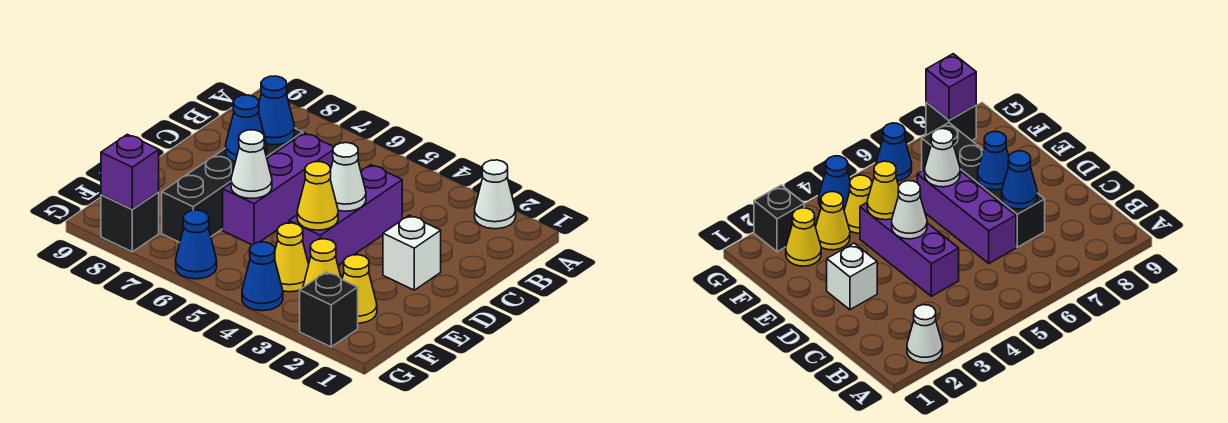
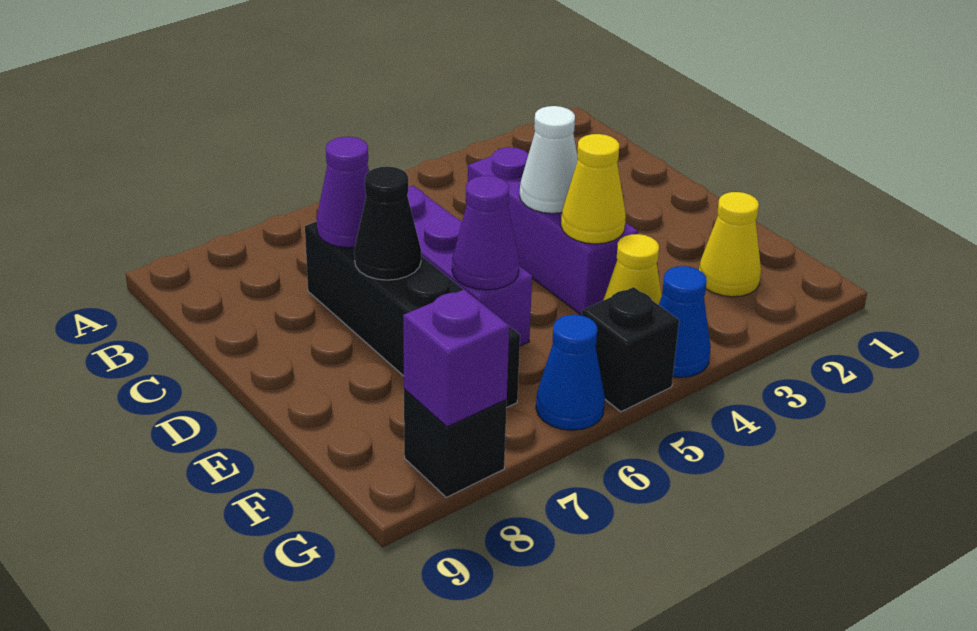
white cone A2 level 1 -> none
blue cone C7 level 2 -> purple cone C7 level 2
white brick D2 level 1 -> none
blue cone D7 level 2 -> black cone D7 level 2
white cone E6 level 2 -> purple cone E6 level 2
yellow cone F3 level 1 -> none
black brick G2 level 1 -> black brick G5 level 1

